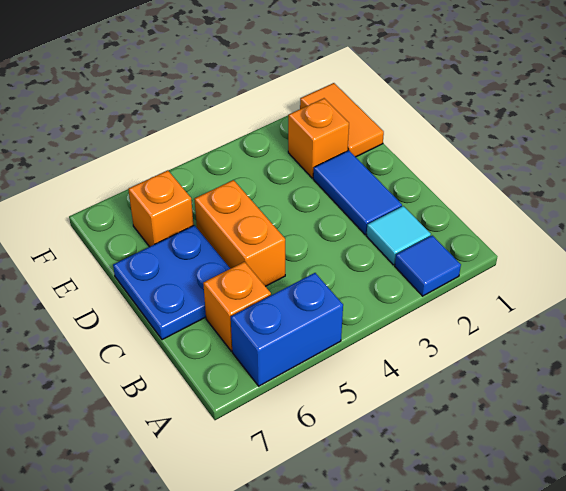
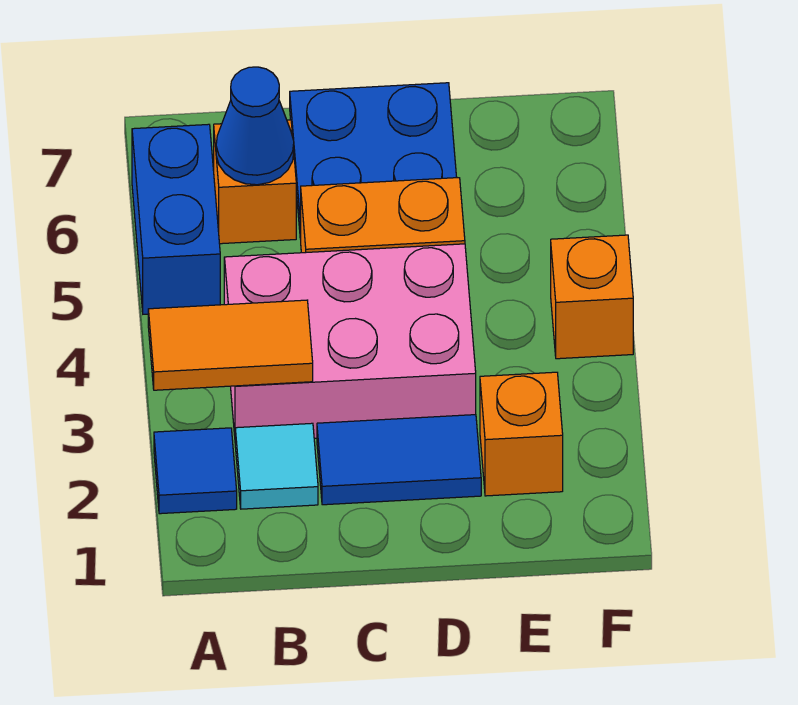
none -> pink brick B3:D4 level 1
none -> blue cone B6 level 2
orange tile E1:F1 level 1 -> orange tile A3:B3 level 2
orange brick E6 level 1 -> orange brick F4 level 1

